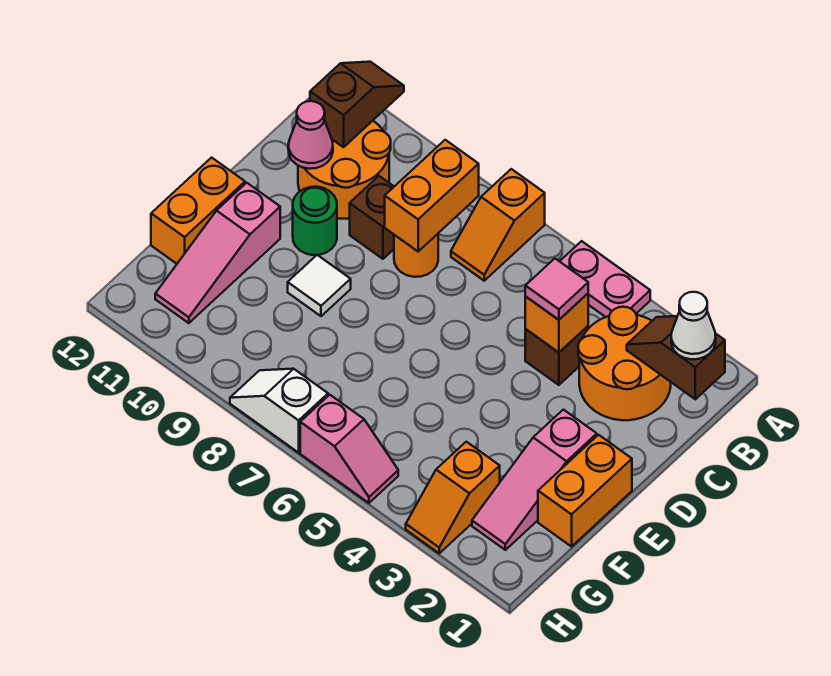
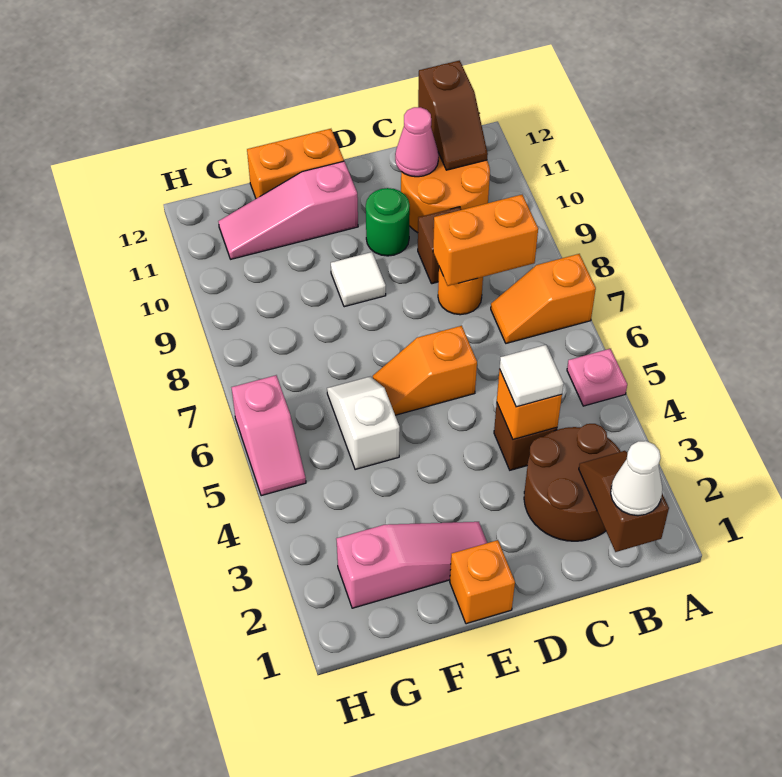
pink plate A4:A5 level 1 -> pink plate A5 level 1
brown slope A11:B11 level 2 top B -> brown slope B11:B12 level 2 top 12
orange round brick B2:C3 level 1 -> brown round brick B2:C3 level 1
pink tile C4 level 3 -> white tile C4 level 3
orange brick E1:F1 level 1 -> orange brick E1 level 1
pink slope E2:G2 level 1 top E -> pink slope E2:G2 level 1 top G
orange slope G3:H3 level 1 top G -> orange slope D6:E6 level 1 top D
white slope H7:H8 level 1 top 7 -> white slope F5:F6 level 1 top 5

